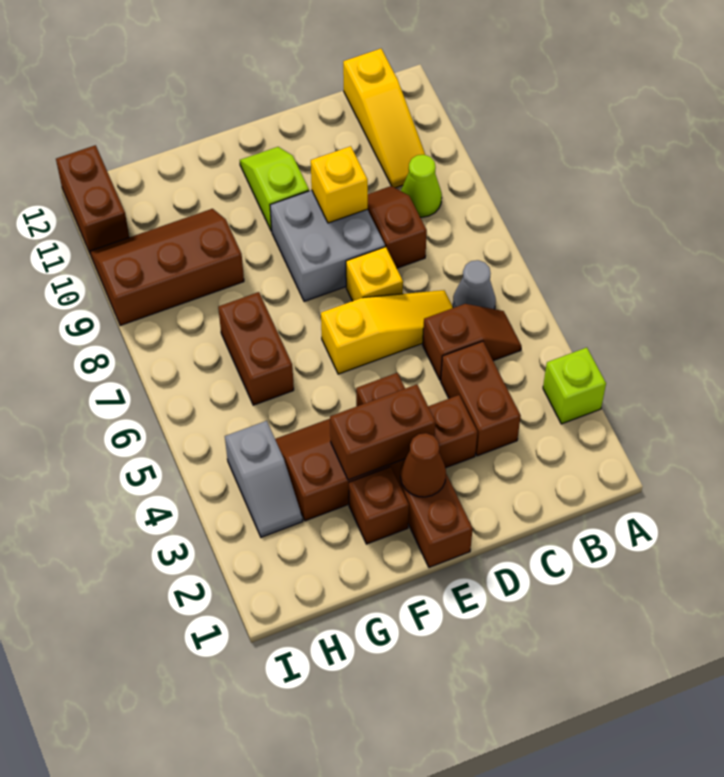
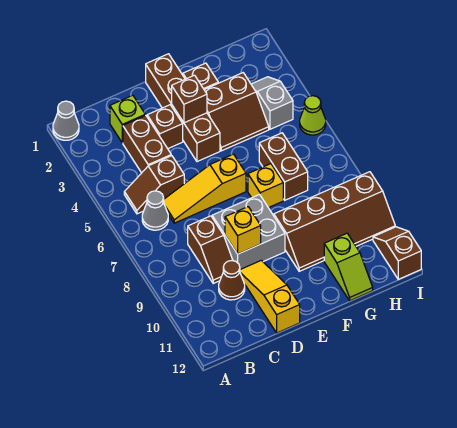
none -> grey cone A1 level 1
lime brick A3 level 1 -> lime brick C2 level 1
lime cone B9 level 1 -> lime cone I5 level 1
yellow slope B10:B12 level 1 top 12 -> yellow slope D10:D12 level 1 top 12
yellow brick D7 level 1 -> yellow brick F7 level 1
brown cone E2 level 2 -> brown cone C10 level 1
brown brick E3:F3 level 2 -> brown brick E3 level 2
lime slope E10:E11 level 1 top 10 -> lime slope G11:G12 level 1 top 11
brown slope G9:I10 level 1 top 9 -> brown slope F9:I10 level 1 top 9
brown brick I11:I12 level 1 -> brown slope I11:I12 level 1 top 12

